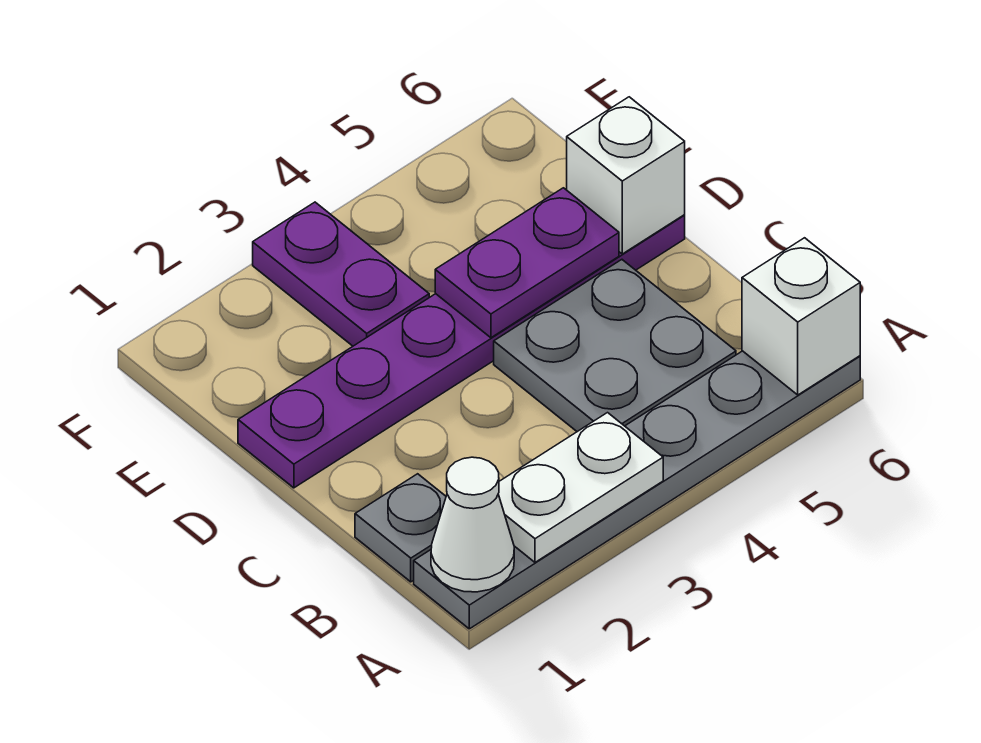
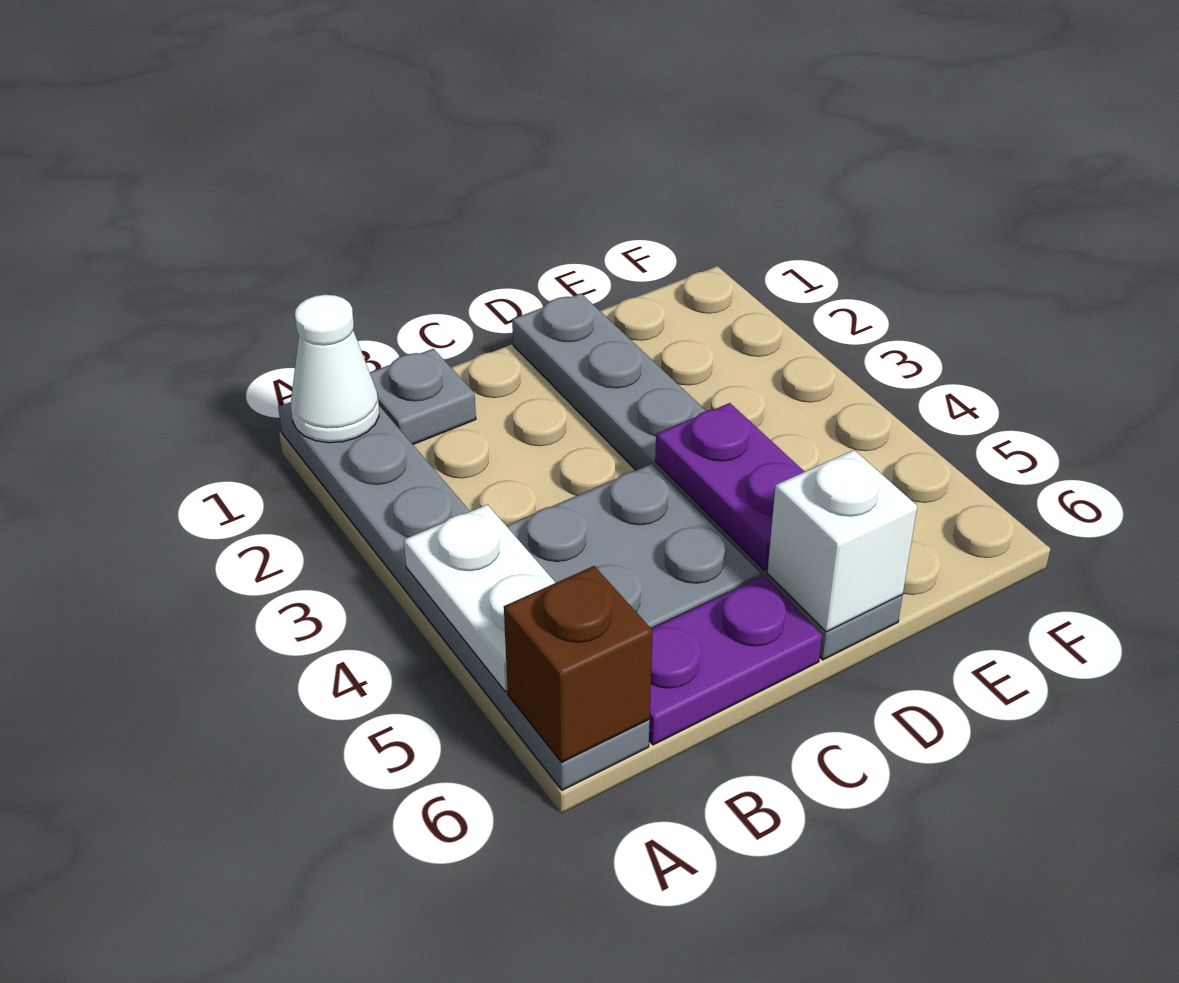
white plate A2:A3 level 2 -> white plate A4:A5 level 2
white brick A6 level 2 -> brown brick A6 level 2
purple plate D1:D6 level 1 -> grey plate D1:D6 level 1
purple plate E3:F3 level 1 -> purple plate B6:C6 level 1

